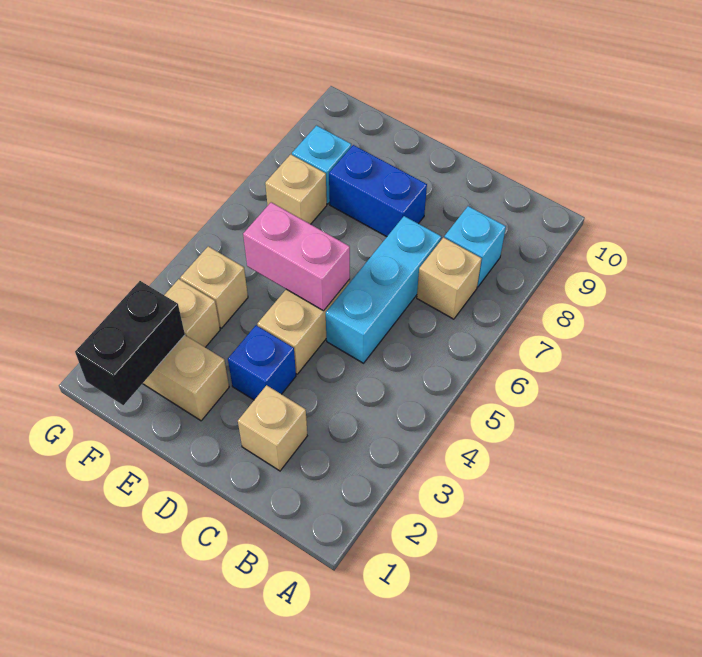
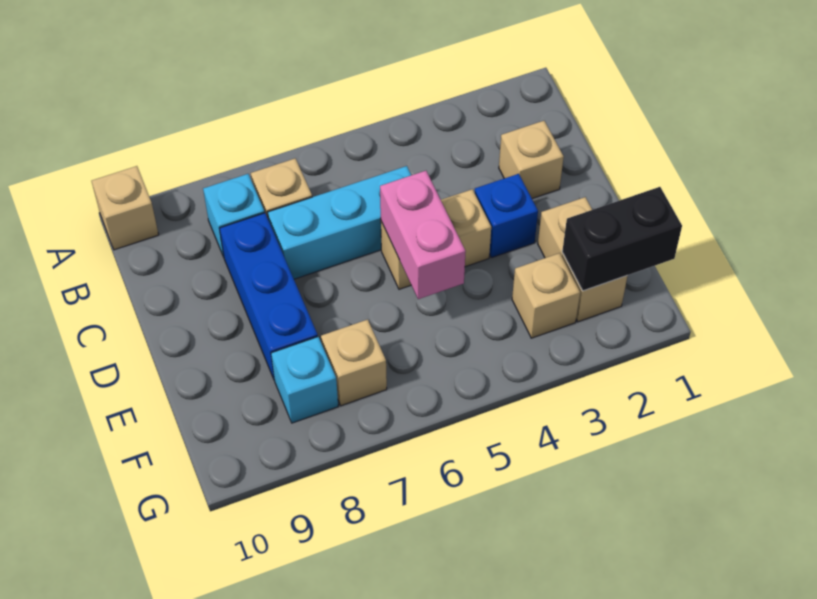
blue brick D8:E8 level 1 -> blue brick C8:E8 level 1
tan brick F4 level 1 -> tan brick A10 level 1

